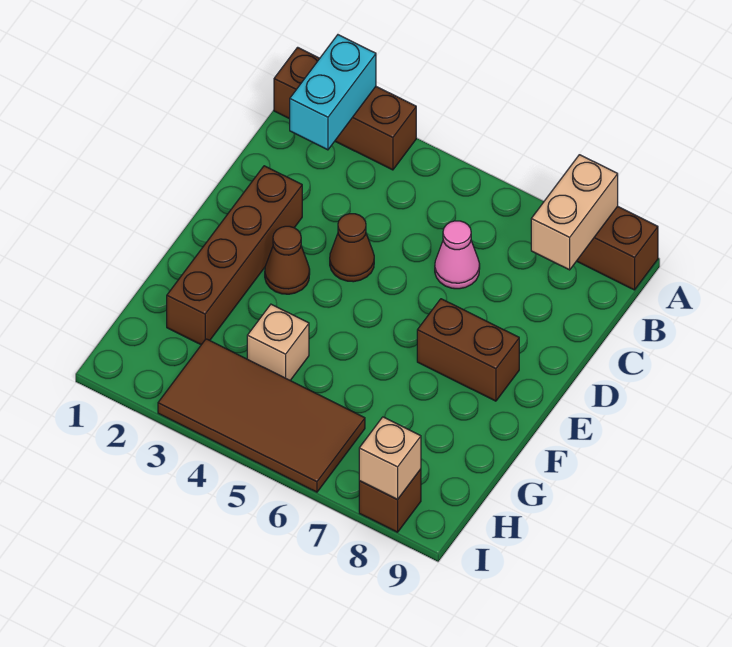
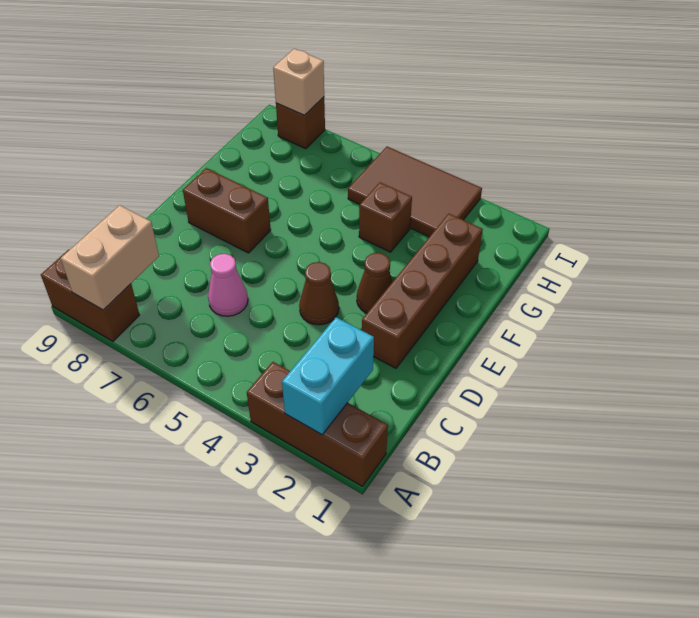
tan brick G4 level 1 -> brown brick G4 level 1
brown tile H3:I6 level 1 -> brown tile H3:I5 level 1

